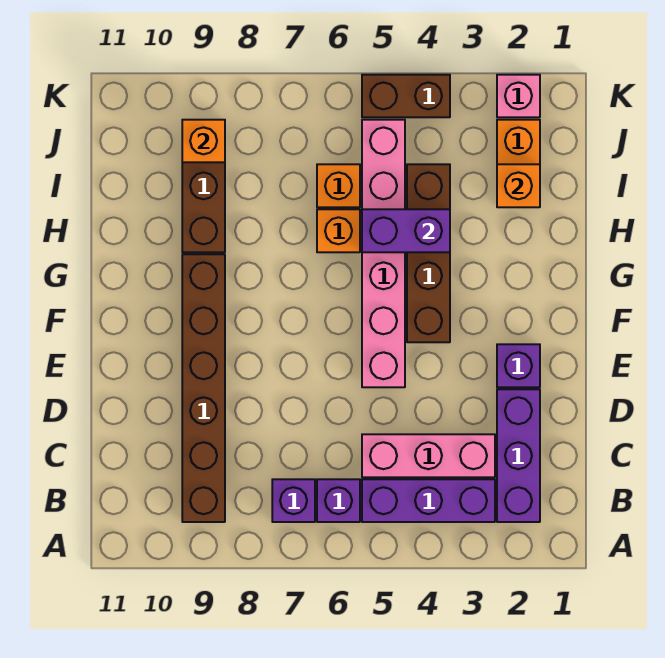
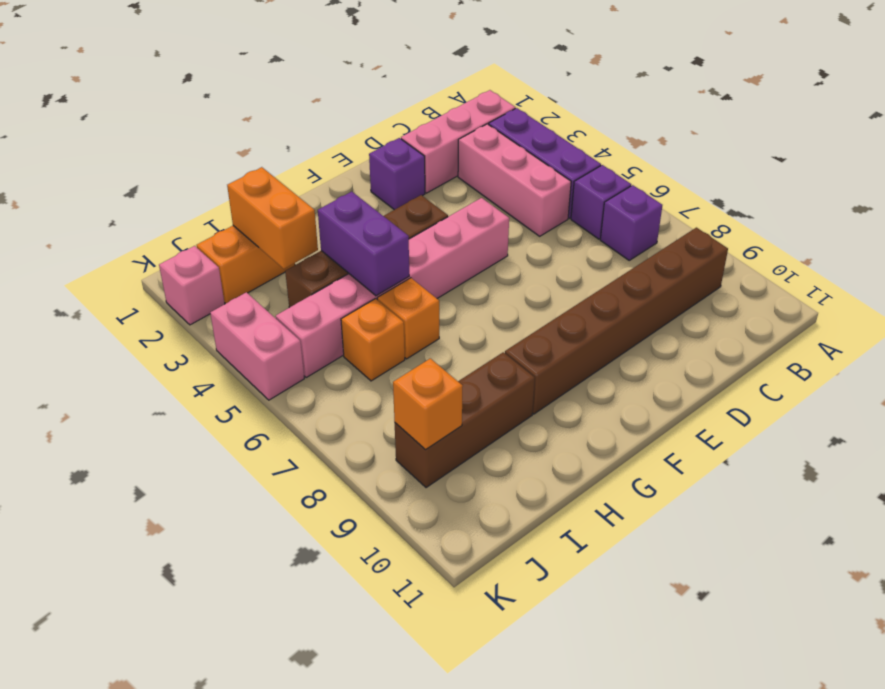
purple brick B2:D2 level 1 -> pink brick B2:D2 level 1
orange brick I2 level 2 -> orange brick I2:I3 level 2
brown brick K4:K5 level 1 -> pink brick K4:K5 level 1

